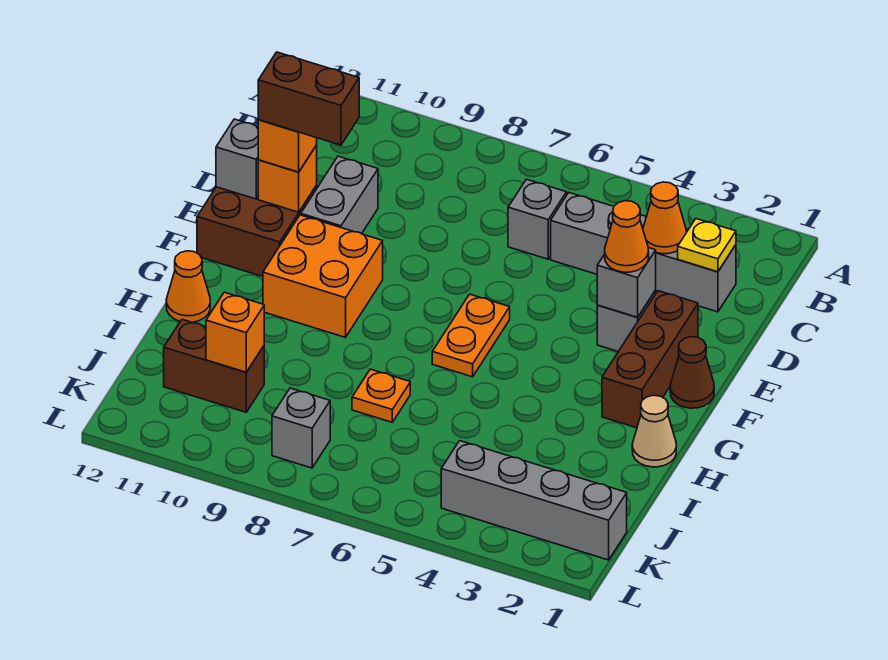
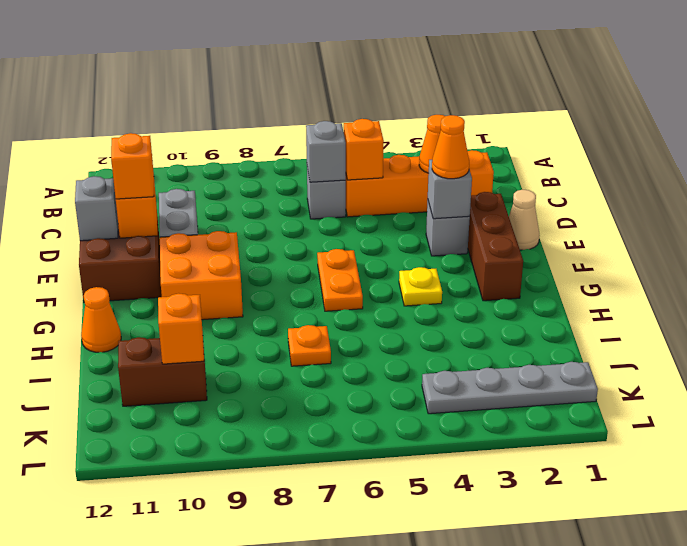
grey brick C2:C5 level 1 -> orange brick C2:C5 level 1
yellow plate C2 level 2 -> yellow plate G4 level 1
none -> orange brick C5 level 2
brown brick E10:E11 level 4 -> none
brown cone F1 level 1 -> none
tan cone H1 level 1 -> tan cone E1 level 1
grey brick K1:K4 level 1 -> grey plate K1:K4 level 1
grey brick K8 level 1 -> grey brick C6 level 2

